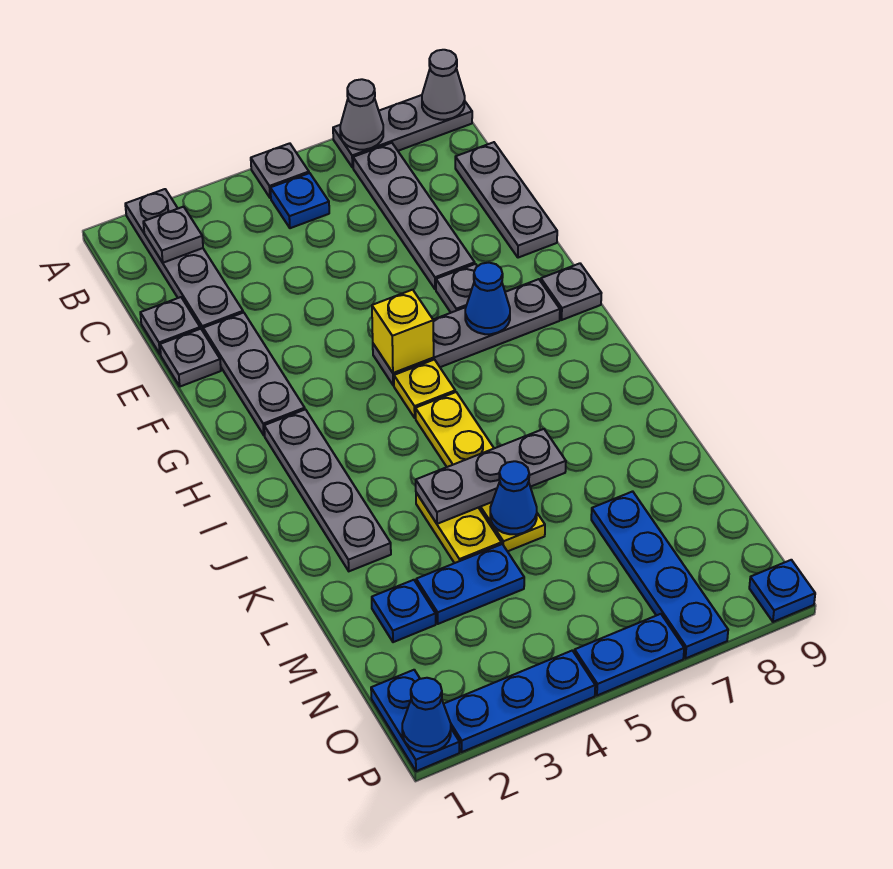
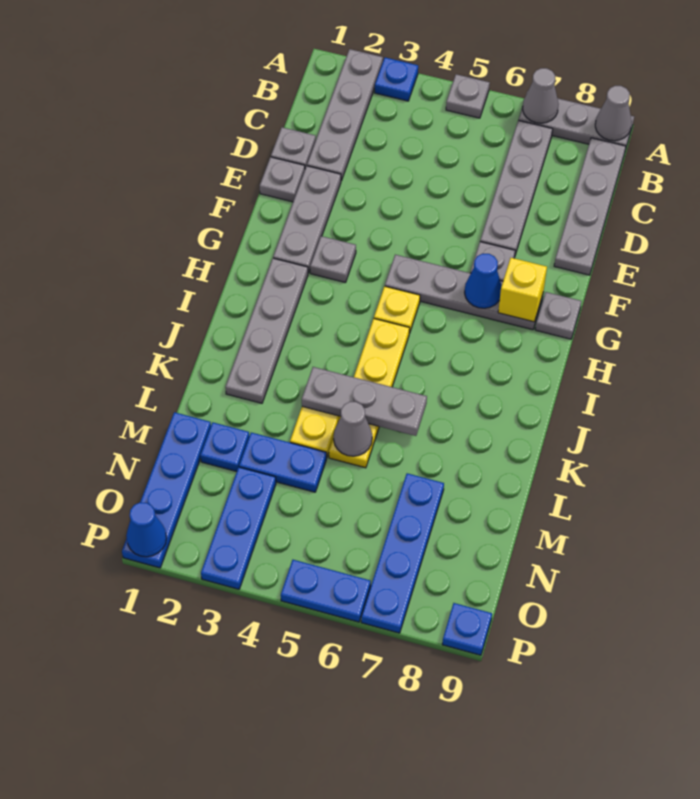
grey plate B2 level 2 -> grey plate G3 level 1
blue plate B5 level 1 -> blue plate A3 level 1
grey plate C9:E9 level 1 -> grey plate B9:E9 level 1
yellow brick G5 level 2 -> yellow brick G8 level 2
blue cone L5 level 2 -> grey cone L5 level 2
blue plate O1:P1 level 1 -> blue plate M1:P1 level 1
blue plate P2:P4 level 1 -> blue plate N3:P3 level 1

